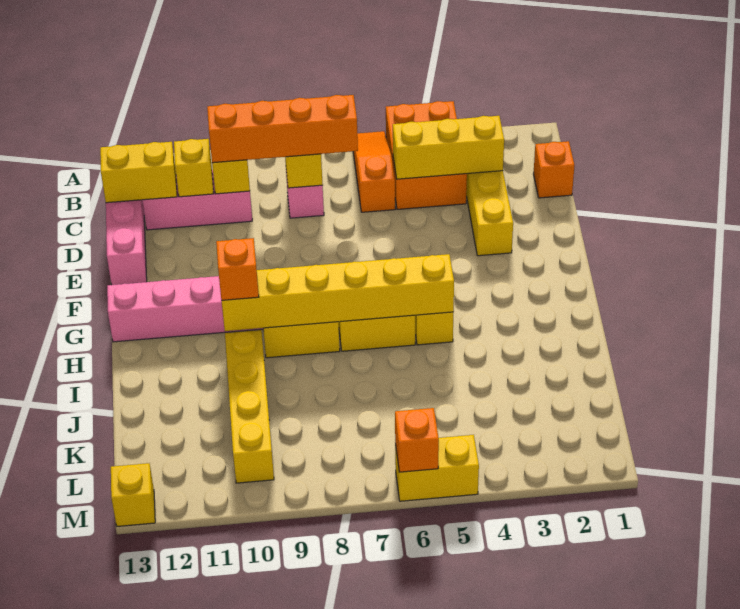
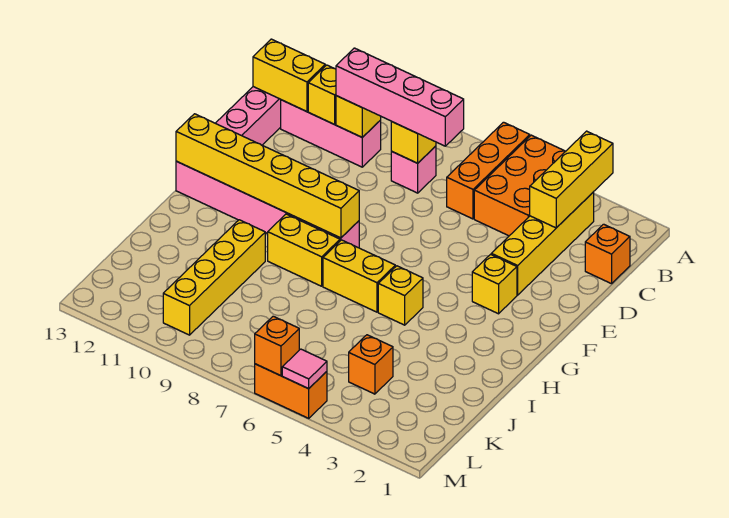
orange slope A6:C6 level 1 top C -> orange brick A6:C6 level 1
yellow brick C3:C5 level 2 -> yellow brick A3:C3 level 2
orange brick C7:C10 level 3 -> pink brick C7:C10 level 3
yellow brick H5:H10 level 2 -> yellow brick G8:G13 level 2
orange brick H10 level 3 -> orange brick K4 level 1
yellow brick M5:M6 level 1 -> orange brick M5:M6 level 1
none -> pink tile M5 level 2
yellow brick M13 level 1 -> yellow brick F3 level 1

